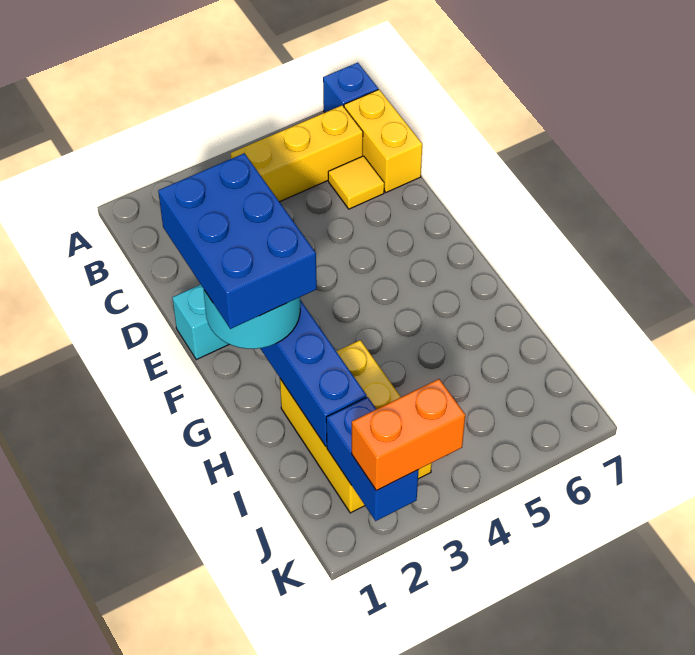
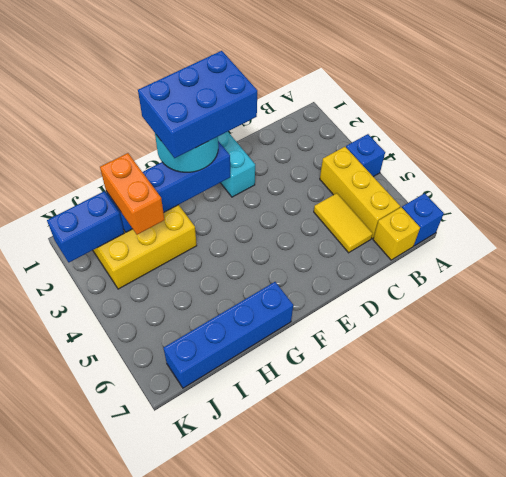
none -> blue brick A4 level 1
yellow brick B7:C7 level 1 -> yellow brick B7 level 1
yellow tile C6 level 1 -> yellow tile C5:C6 level 1
none -> blue brick G7:J7 level 1
orange brick K2:K3 level 3 -> orange brick I2:I3 level 3

